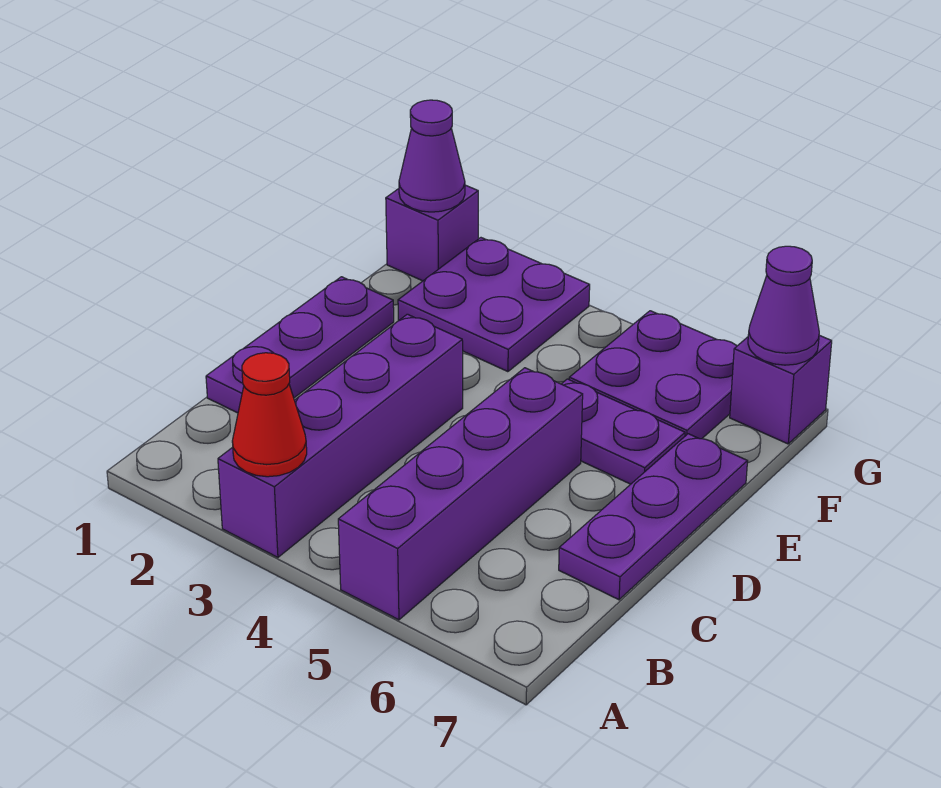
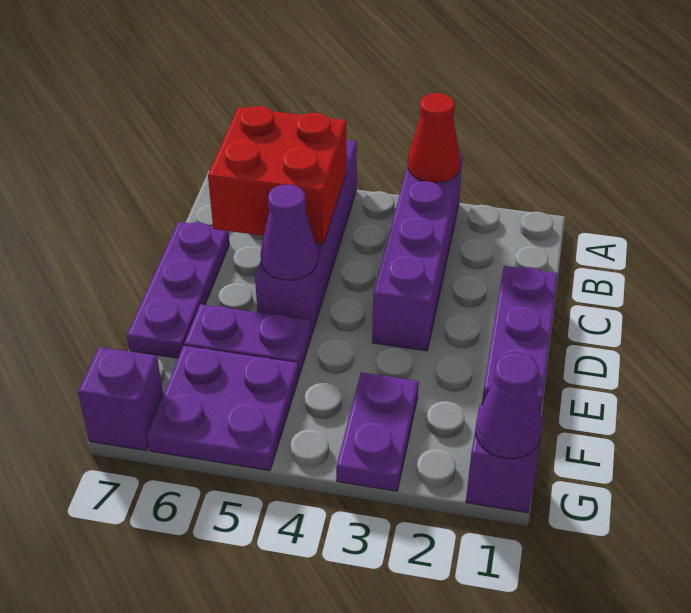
none -> red brick B5:C6 level 2
purple plate F2:G3 level 1 -> purple plate F3:G3 level 1
purple cone G7 level 2 -> purple cone D5 level 2

